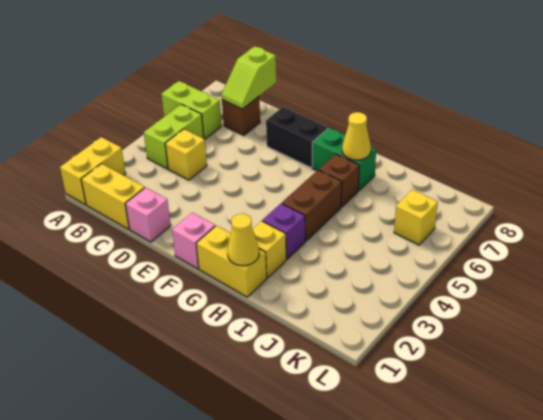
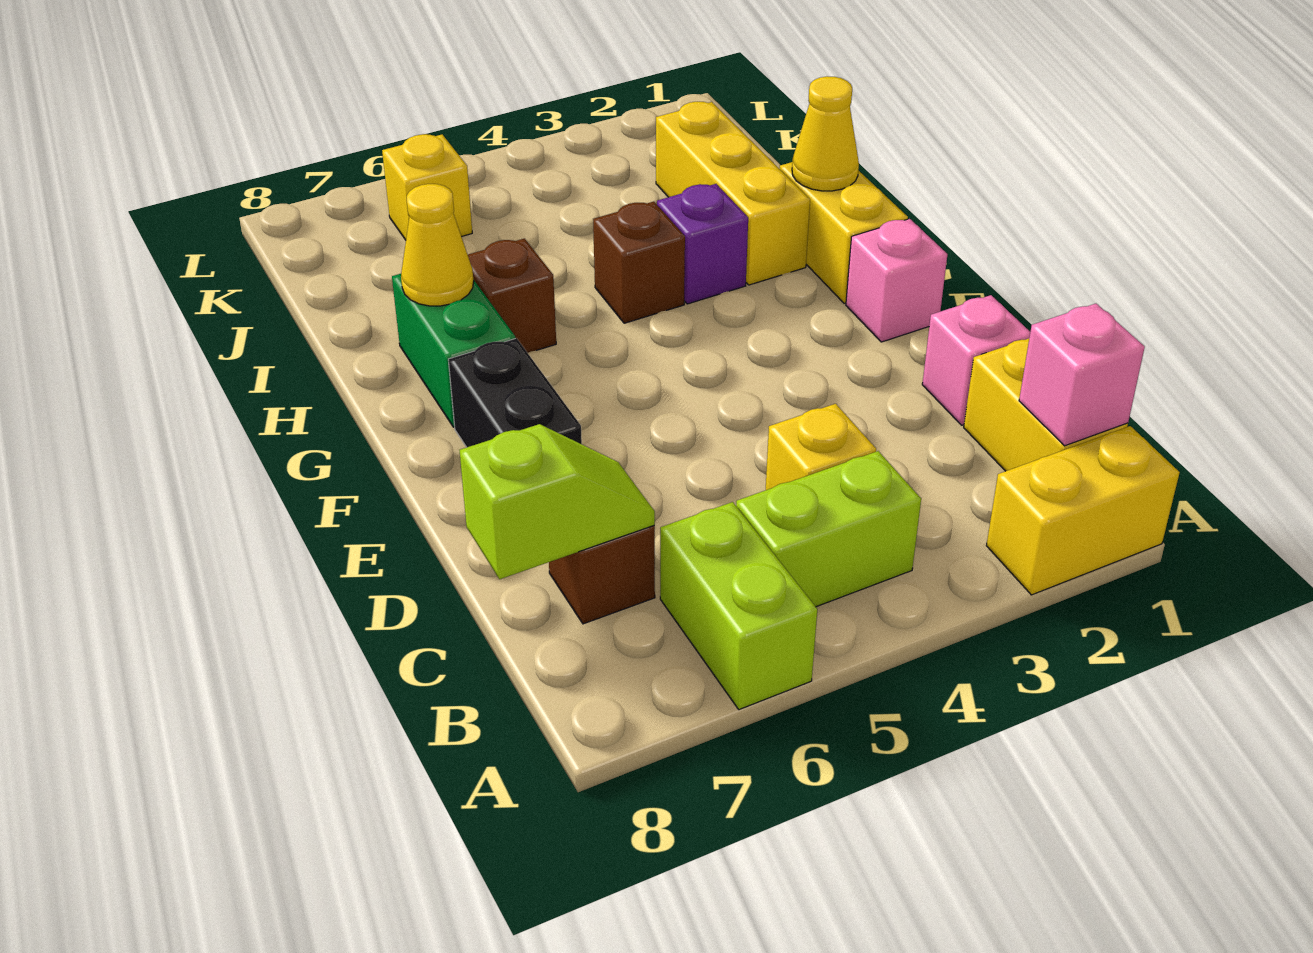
none -> pink brick B1 level 2
yellow brick H2 level 1 -> yellow brick H2:J2 level 1
brown brick H4:H5 level 1 -> brown brick H4 level 1

